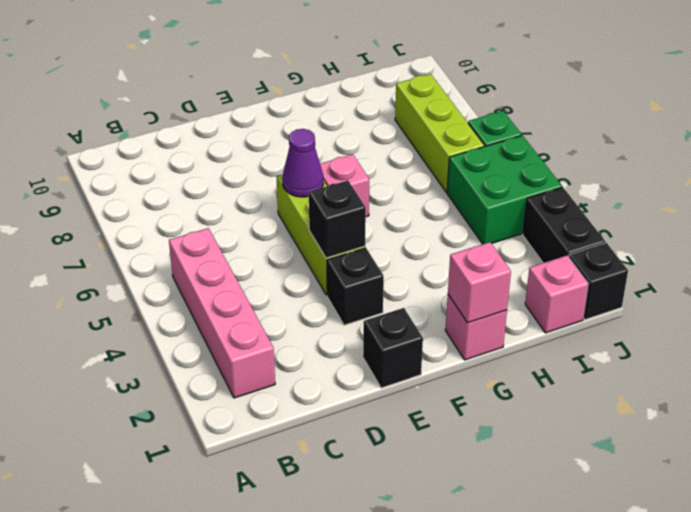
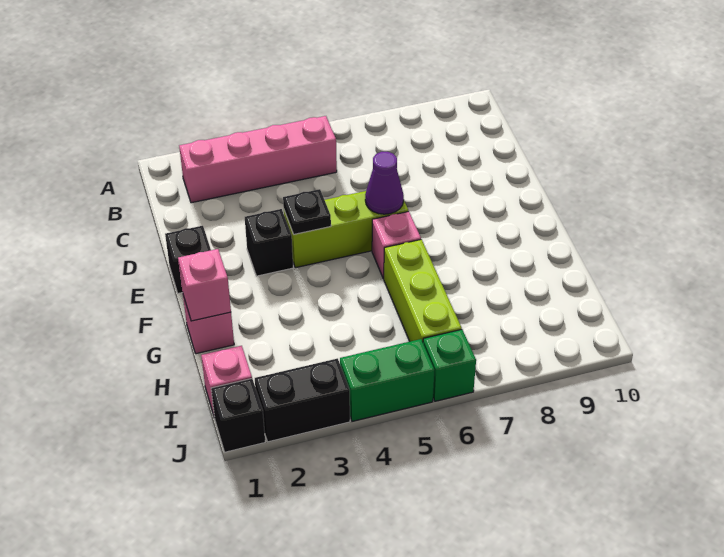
black brick E4 level 2 -> black plate E4 level 2
green brick I4:J5 level 1 -> green brick J4:J5 level 1
lime brick I6:I8 level 1 -> lime brick G6:I6 level 1

